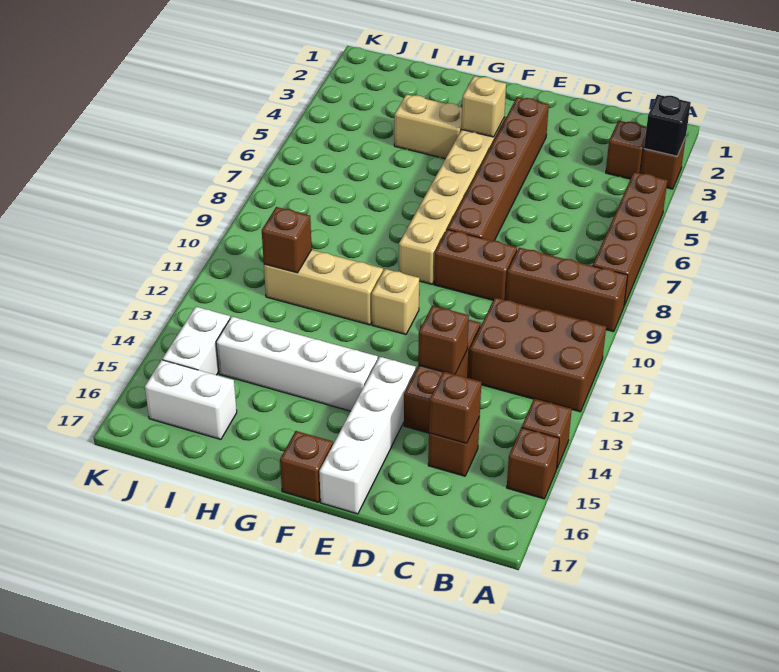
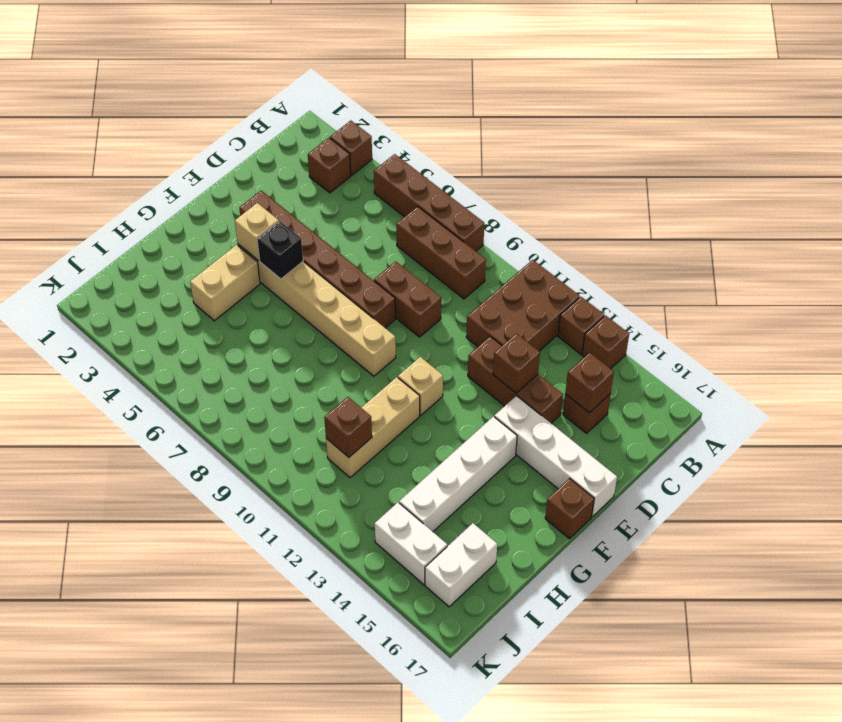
black brick A3 level 2 -> black brick F5 level 2
brown brick A9:C9 level 1 -> brown brick B7:B9 level 1
brown brick A15 level 1 -> brown brick A13 level 1
brown brick D9:E9 level 1 -> brown brick D8:D9 level 1

